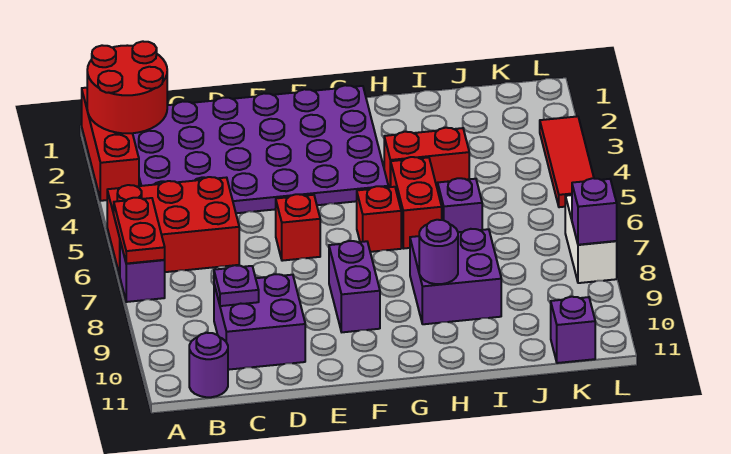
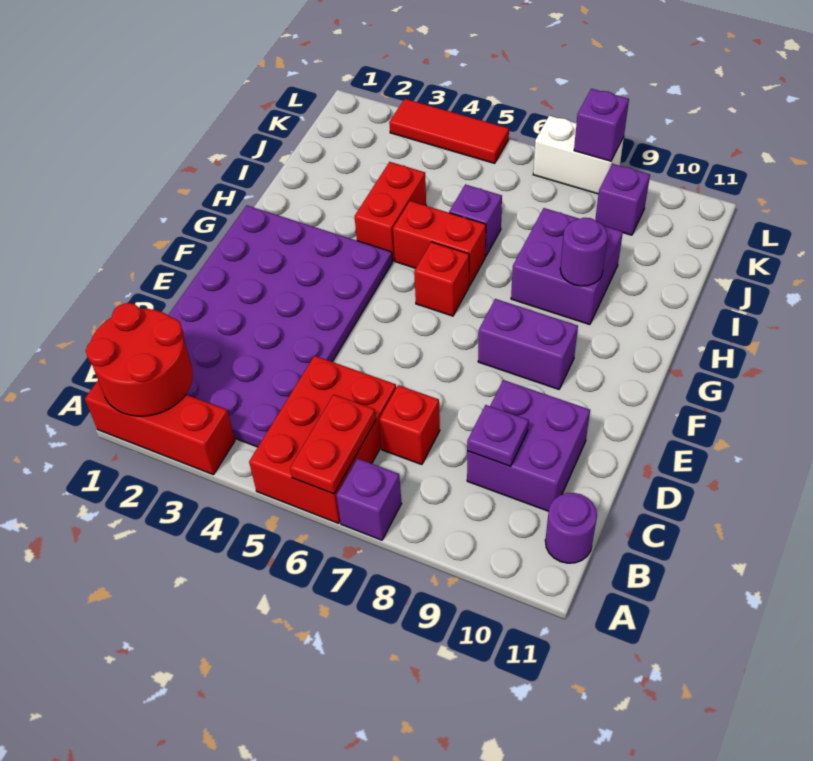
red plate A6:A7 level 2 -> red plate A6:B6 level 2
red brick E6 level 1 -> red brick C7 level 1
purple brick K11 level 1 -> purple brick K9 level 1

